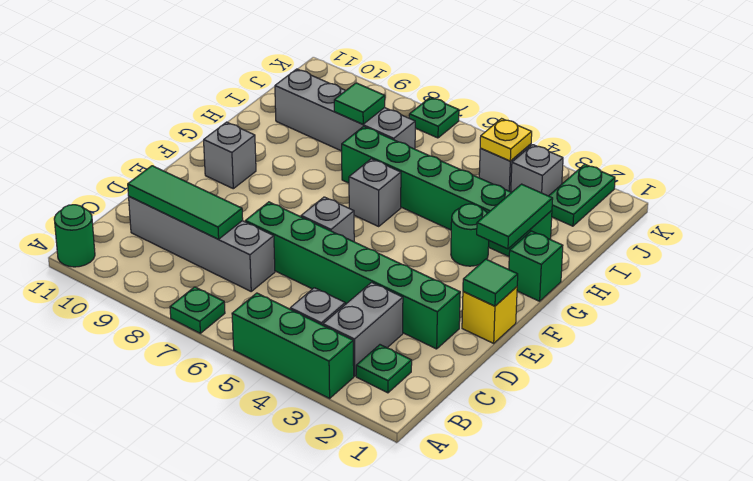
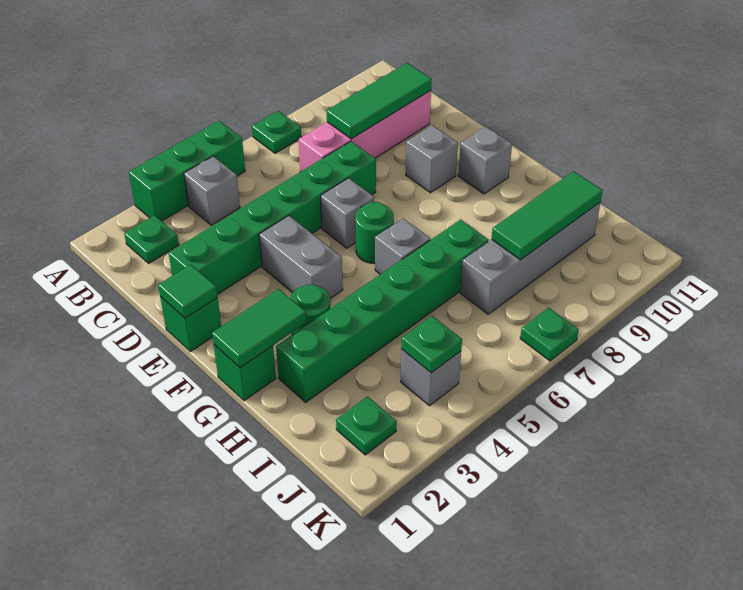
green round brick A11 level 1 -> green round brick F6 level 1
grey brick B3:C3 level 1 -> grey brick E4:F4 level 1
grey brick C7:C10 level 1 -> pink brick C7:C10 level 1
yellow brick E1 level 1 -> green brick E1 level 1
green tile G2:H2 level 2 -> green tile G1:G2 level 2
green tile I8 level 2 -> green tile I8:I10 level 2
green plate J2:K2 level 1 -> green plate J2 level 1
grey brick J3 level 1 -> grey brick E9 level 1
yellow plate J4 level 2 -> green plate J4 level 2

